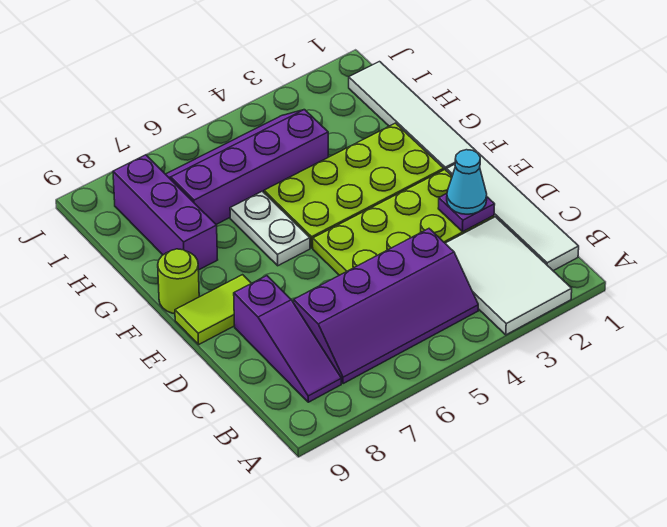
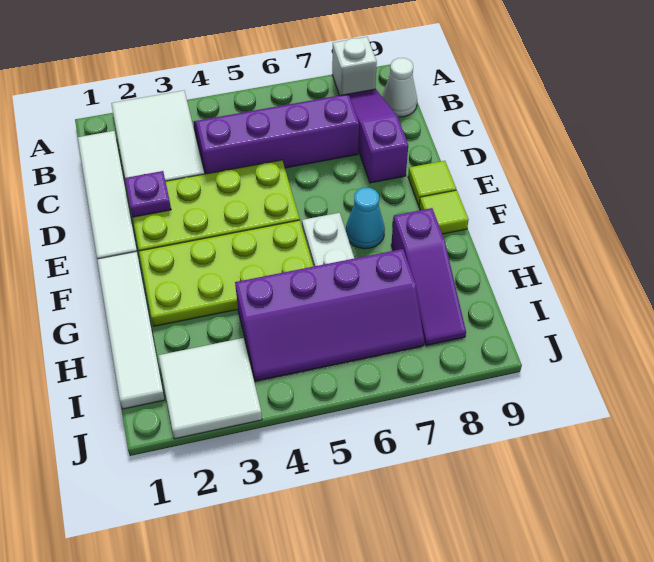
none -> white brick A8 level 1
none -> white cone B9 level 1
cyan cone D2 level 3 -> cyan cone F7 level 1
lime tile E8:E9 level 1 -> lime tile E9 level 1
lime round brick F9 level 1 -> lime tile F9 level 1
purple brick G8:I8 level 1 -> purple slope G8:I8 level 1 top G
none -> white tile I2:J3 level 1

